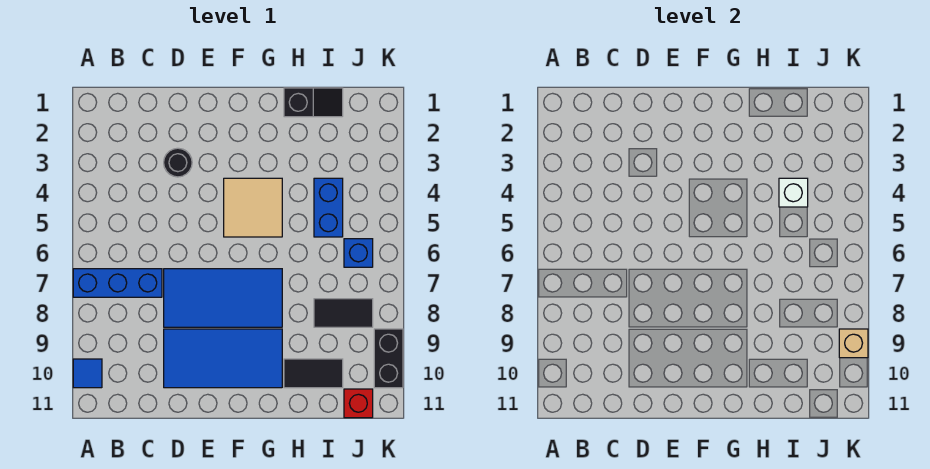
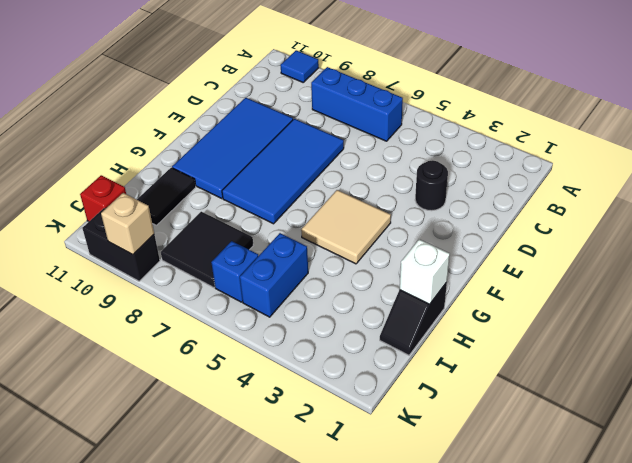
blue brick A7:C7 level 1 -> blue brick B6:B8 level 1
blue brick I4:I5 level 1 -> blue brick I5:J5 level 1
white brick I4 level 2 -> white brick H1 level 2
black tile I8:J8 level 1 -> black tile I7:J8 level 1

